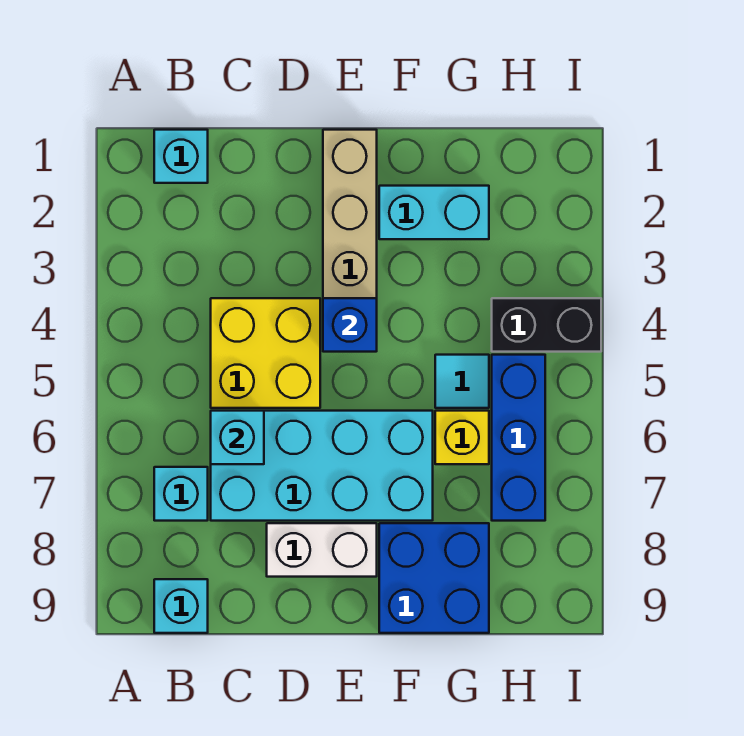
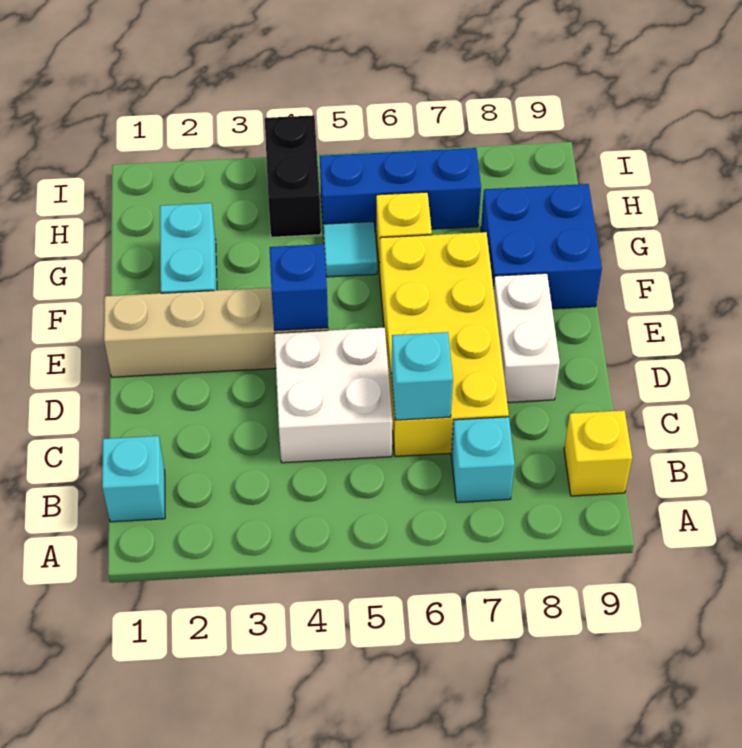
cyan brick B9 level 1 -> yellow brick B9 level 1
yellow brick C4:D5 level 1 -> white brick C4:D5 level 1
cyan brick C6:F7 level 1 -> yellow brick C6:F7 level 1

